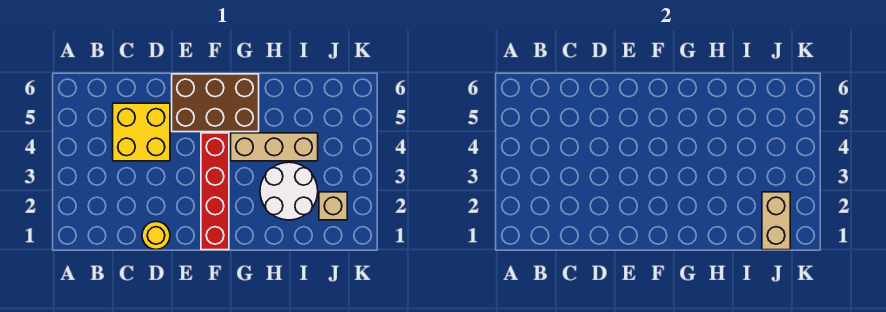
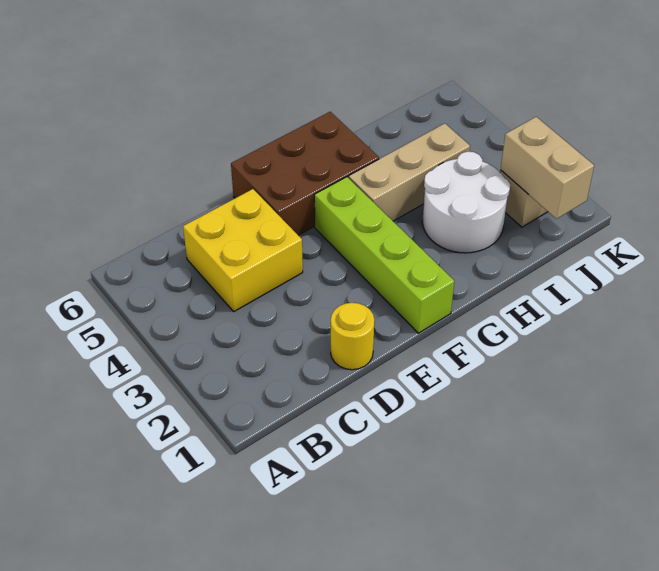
red brick F1:F4 level 1 -> lime brick F1:F4 level 1

